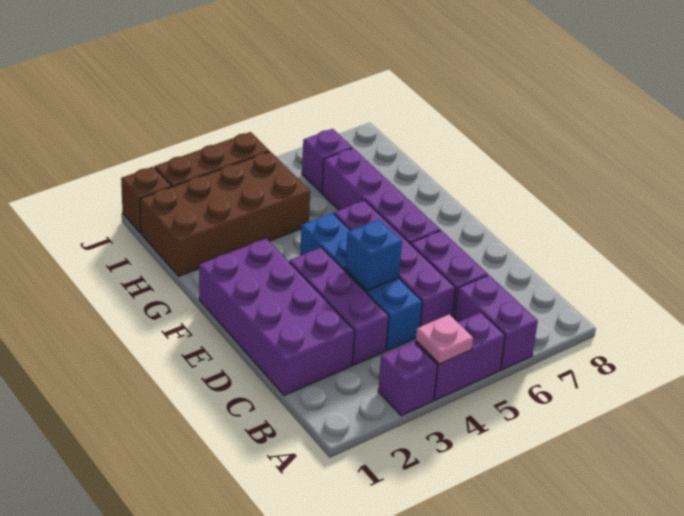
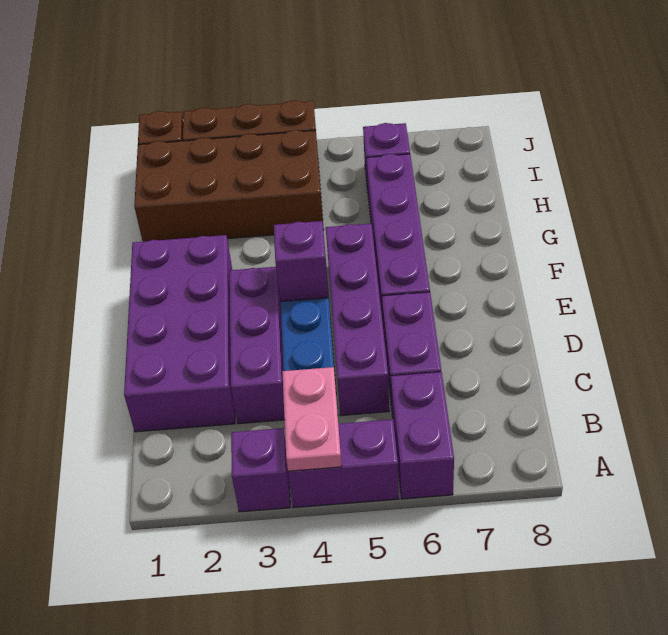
pink plate A4 level 2 -> pink plate A4:B4 level 2
blue brick D4 level 2 -> none
none -> purple brick E4 level 2

